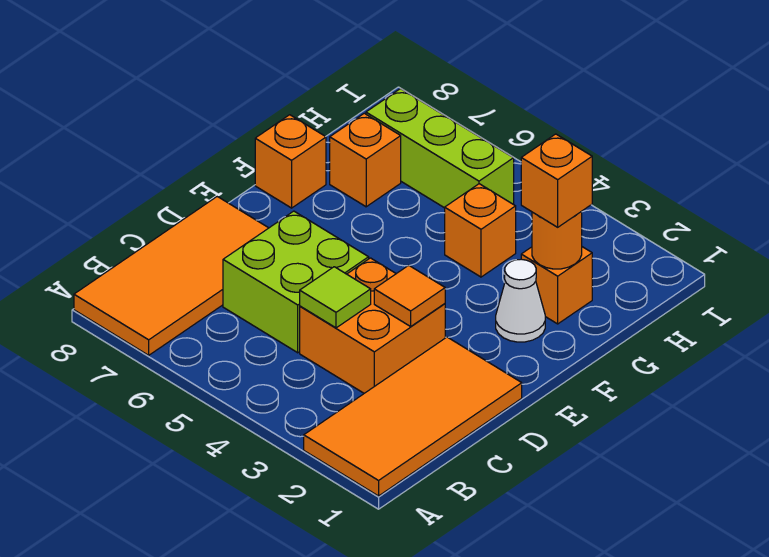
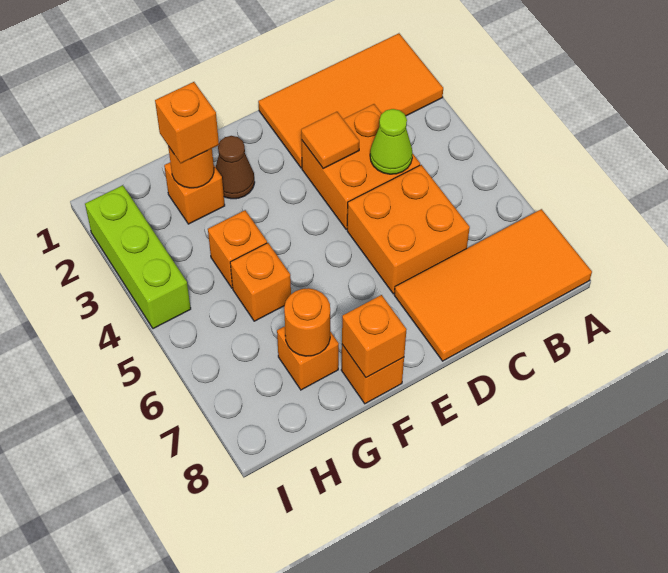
lime tile C4 level 2 -> lime cone C4 level 2
lime brick C5:D6 level 1 -> orange brick C5:D6 level 1
white cone F2 level 1 -> brown cone F2 level 1
none -> orange brick F8 level 2
none -> orange brick G5 level 1
none -> orange round brick G7 level 2
lime brick H5:H7 level 1 -> lime brick I2:I4 level 1

